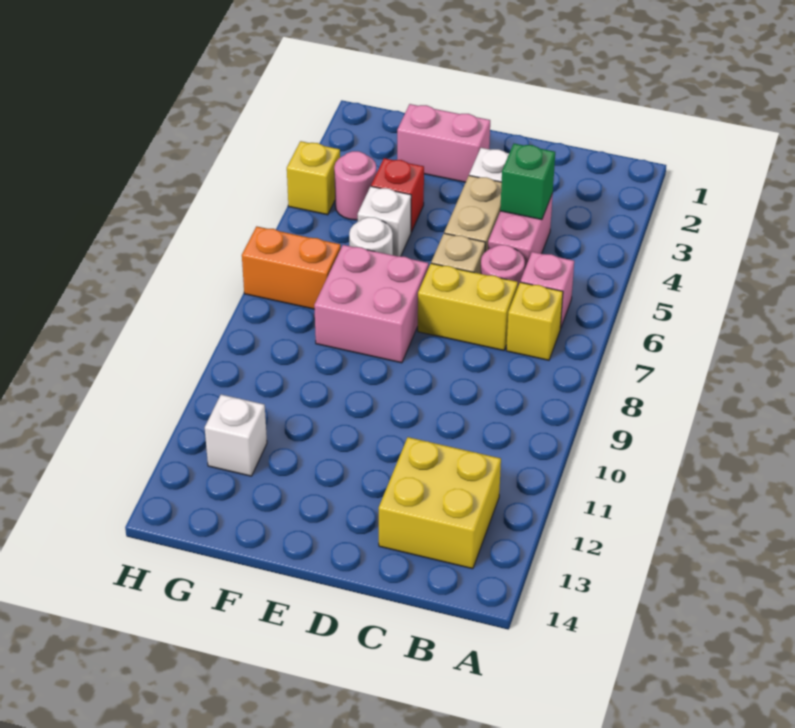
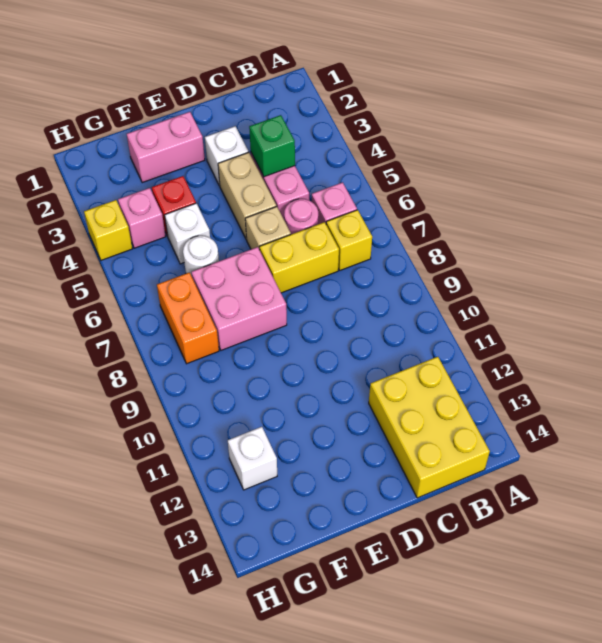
yellow brick B12:C13 level 1 -> yellow brick B12:C14 level 1
pink round brick G4 level 1 -> pink brick G4 level 1
orange brick G7:H7 level 1 -> orange brick G7:G8 level 1

